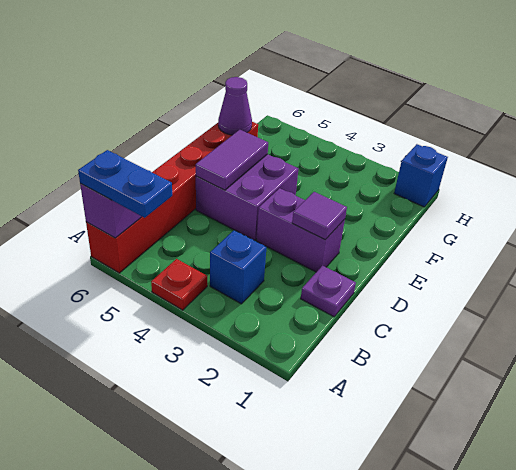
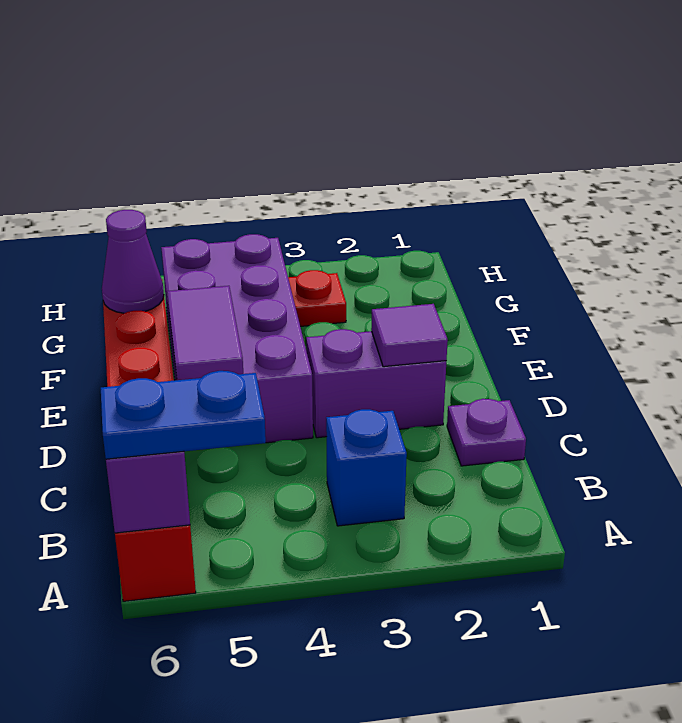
red plate A4 level 1 -> red plate G3 level 1
purple brick D4:E5 level 1 -> purple brick D4:G5 level 1
blue brick H1 level 1 -> none

